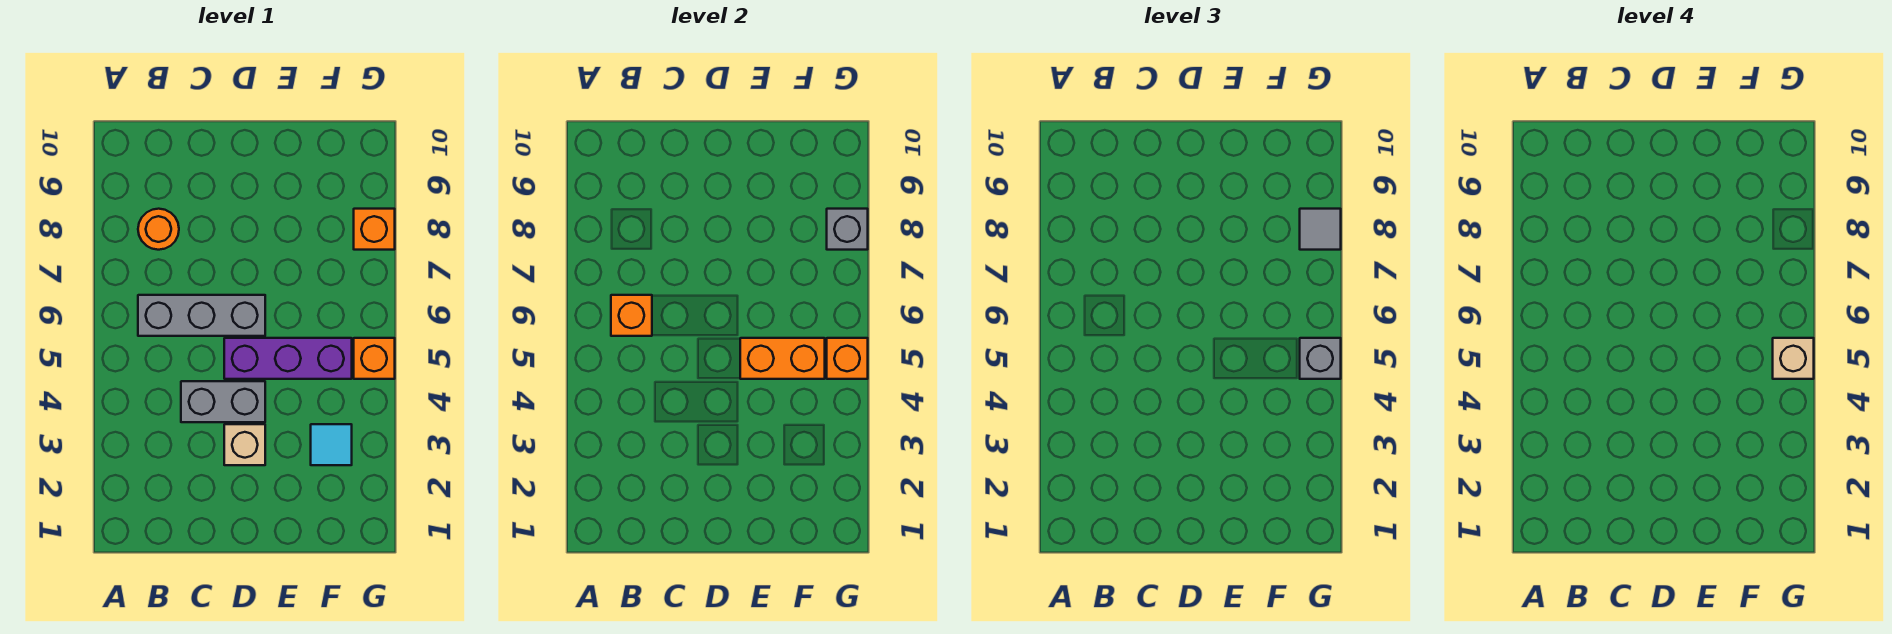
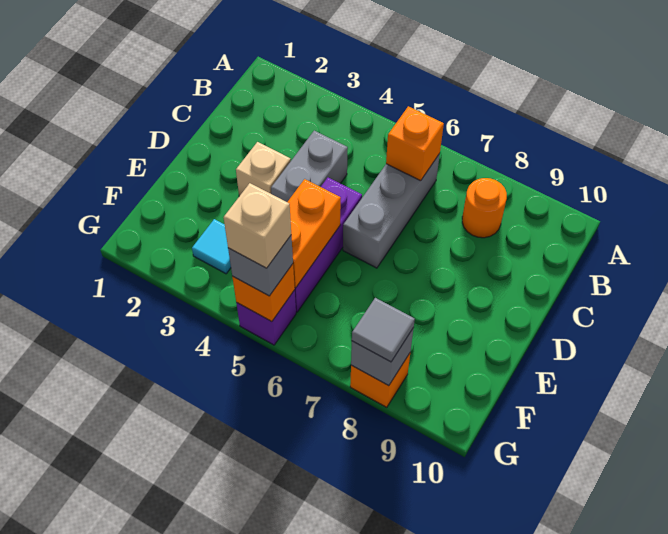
orange brick G5 level 1 -> purple brick G5 level 1

